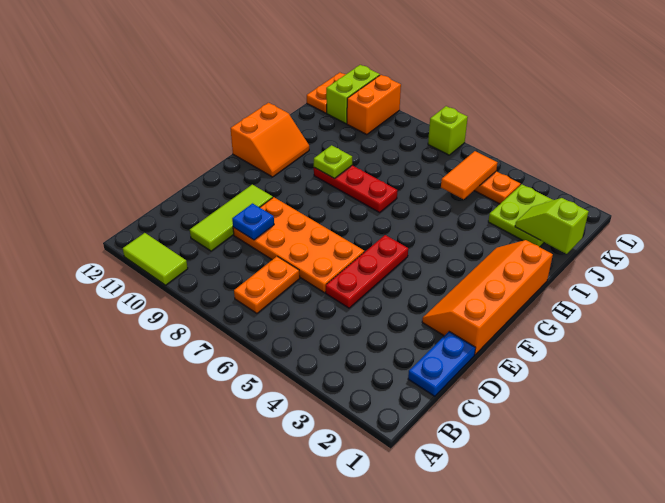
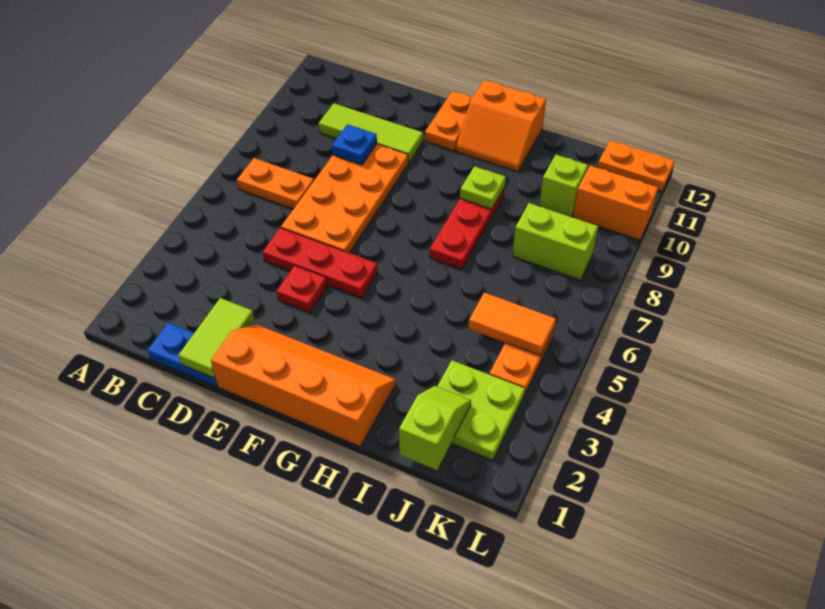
lime tile A10:A11 level 1 -> lime tile D1:D2 level 2
none -> red plate E4 level 1
none -> orange plate F11:F12 level 1
lime brick K11:L11 level 1 -> lime brick J8:K8 level 1
lime brick L7 level 1 -> lime brick J10 level 1

